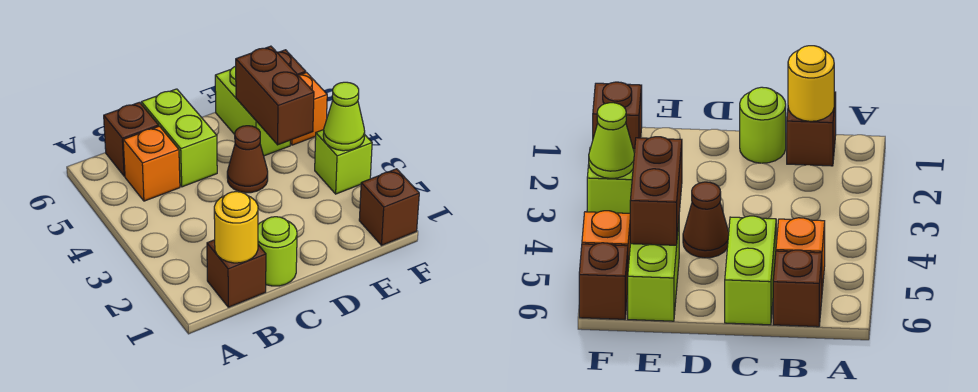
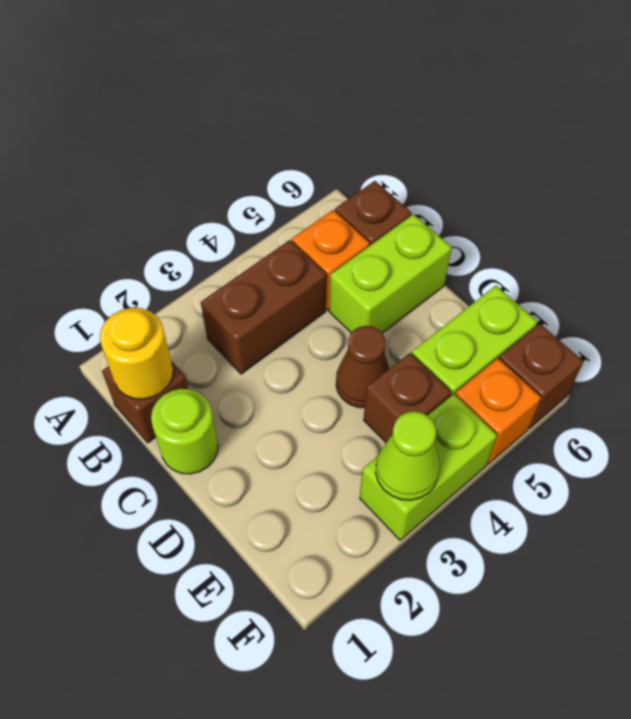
brown brick E4:E5 level 2 -> brown brick B3:B4 level 1
brown brick F1 level 1 -> brown brick E4 level 1
lime brick F3 level 1 -> lime brick F3:F4 level 1

